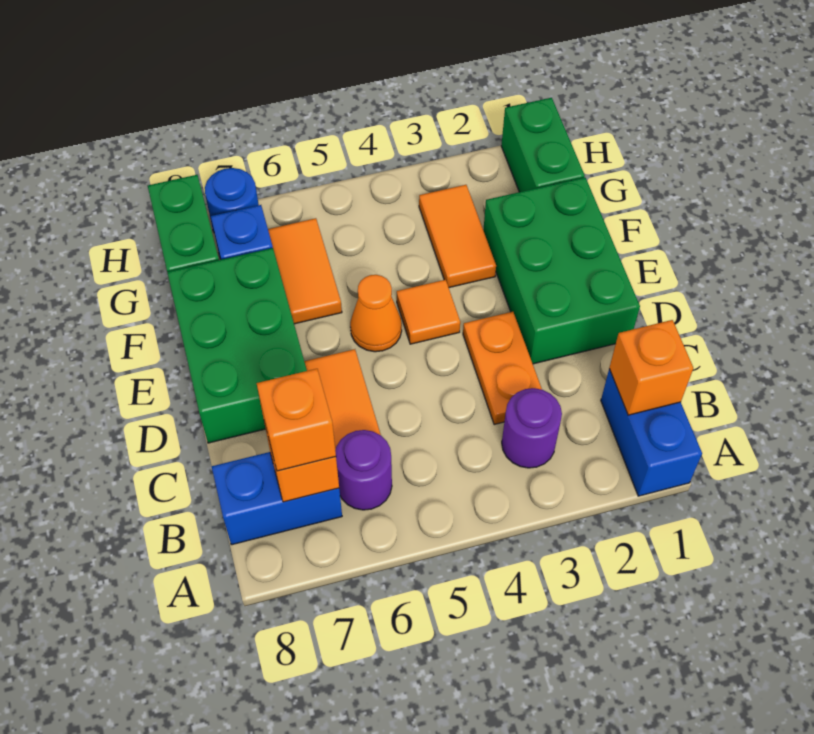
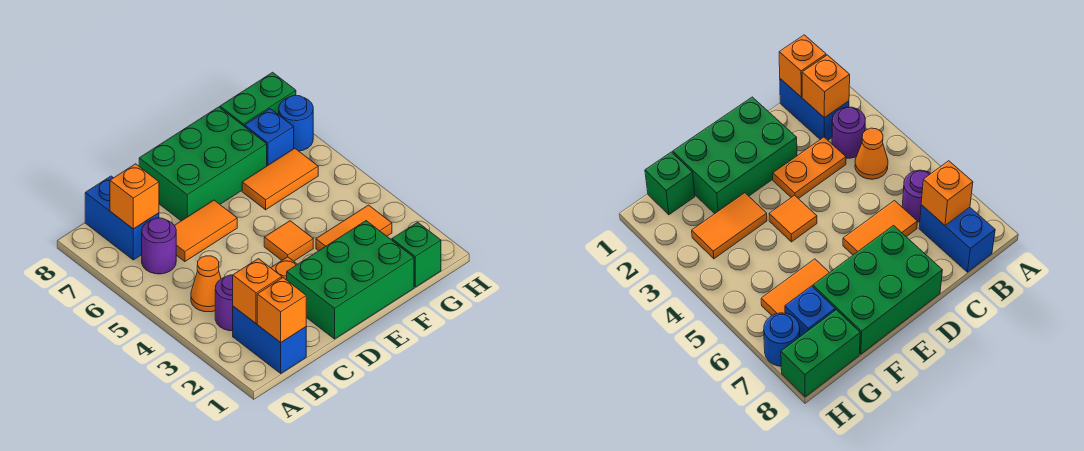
blue brick A1:B1 level 1 -> blue brick B1:B2 level 1
orange brick B7 level 3 -> orange brick B2 level 2
orange cone E5 level 1 -> orange cone B4 level 1
green brick G1:H1 level 1 -> green brick G1 level 1

